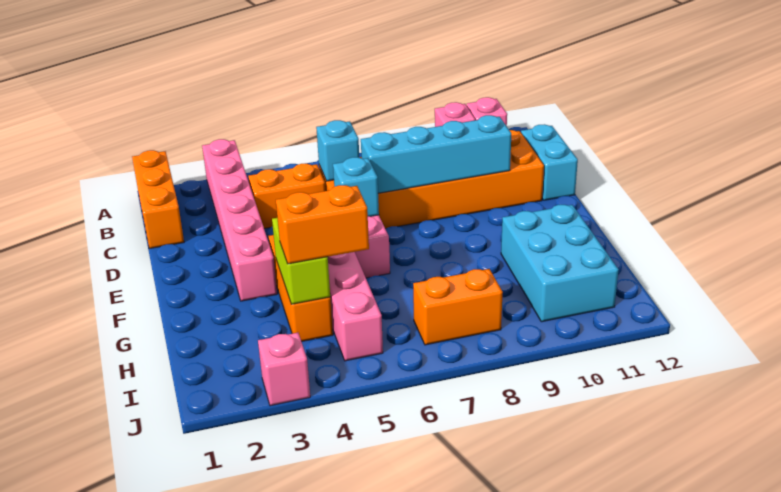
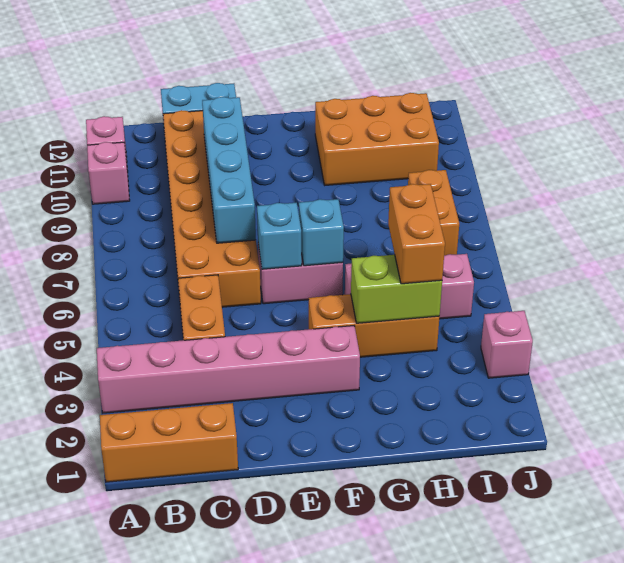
cyan brick C6 level 2 -> cyan brick F6 level 2
cyan brick G10:I11 level 1 -> orange brick G10:I11 level 1

